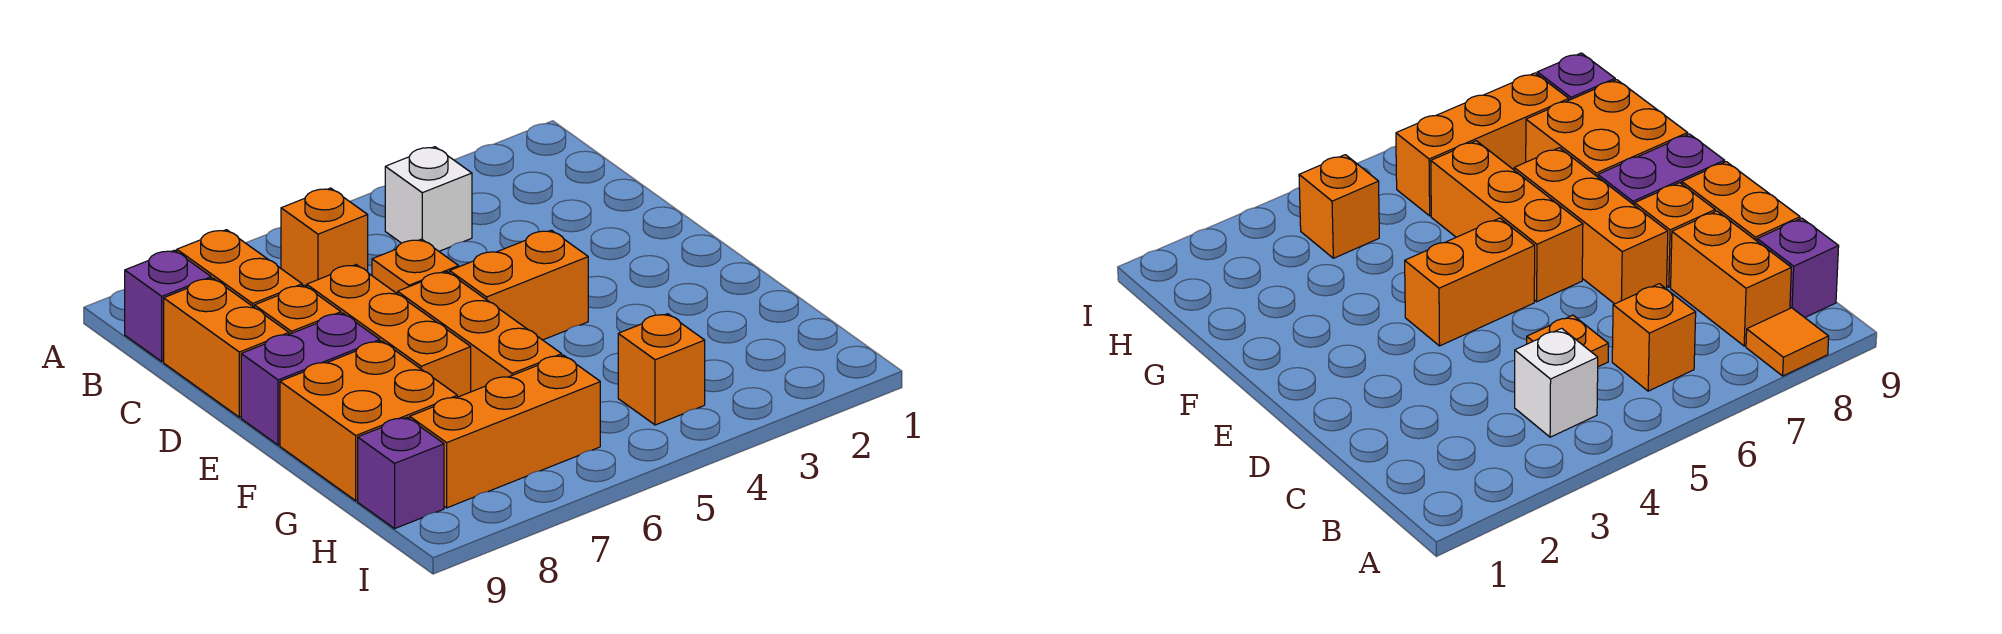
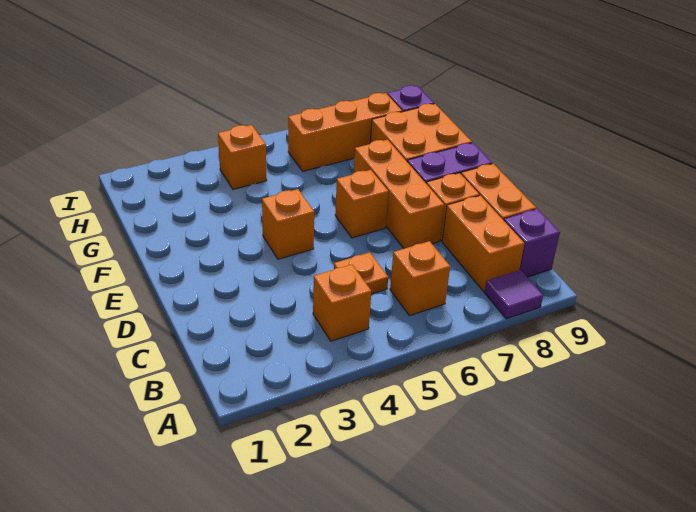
orange tile A8 level 1 -> purple tile A8 level 1
white brick B4 level 1 -> orange brick B4 level 1
orange brick E4:E5 level 1 -> orange brick E4 level 1
orange brick E6:G6 level 1 -> orange brick E6 level 1

